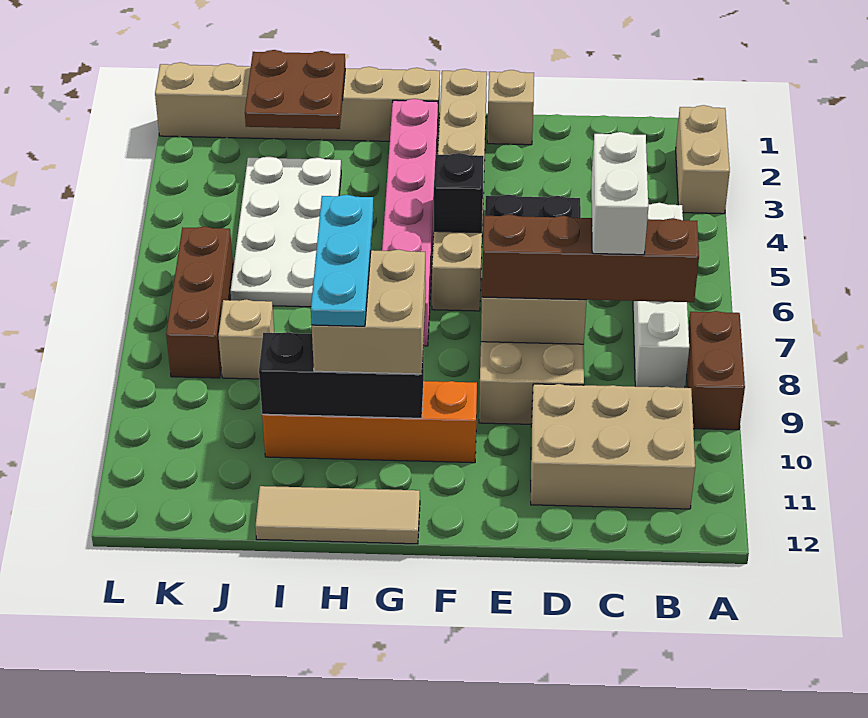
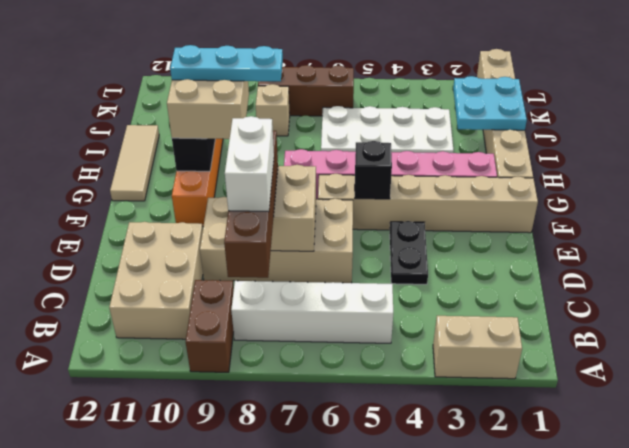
brown brick A8:A9 level 1 -> brown brick A9:B9 level 1
white brick C7:C8 level 4 -> white brick C8:D8 level 4
tan brick E1 level 1 -> none
brown plate I1:J2 level 2 -> cyan plate I1:J2 level 2

